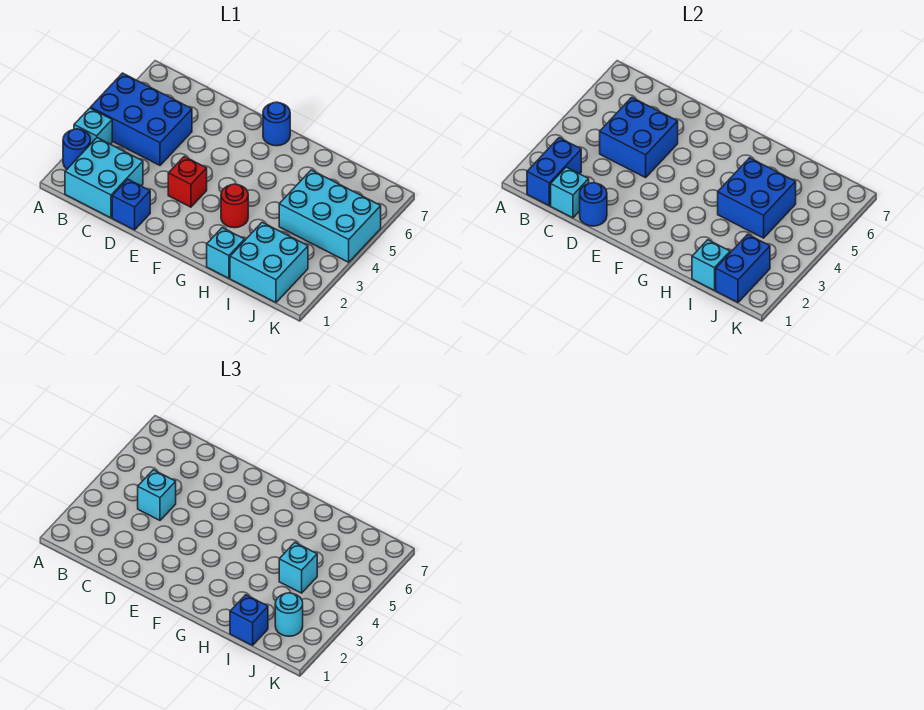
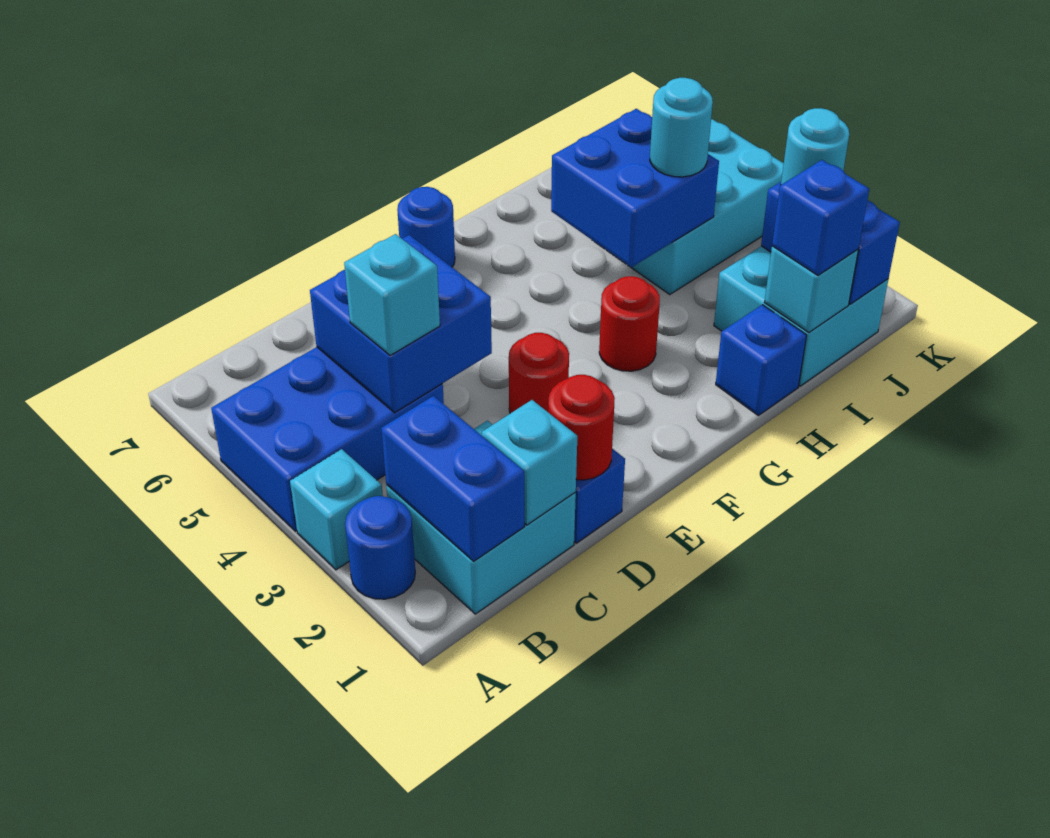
blue round brick D1 level 2 -> red round brick D1 level 2
red brick E3 level 1 -> red round brick E3 level 1
cyan brick H1 level 1 -> blue brick H1 level 1
cyan brick I4 level 3 -> cyan round brick I4 level 3

